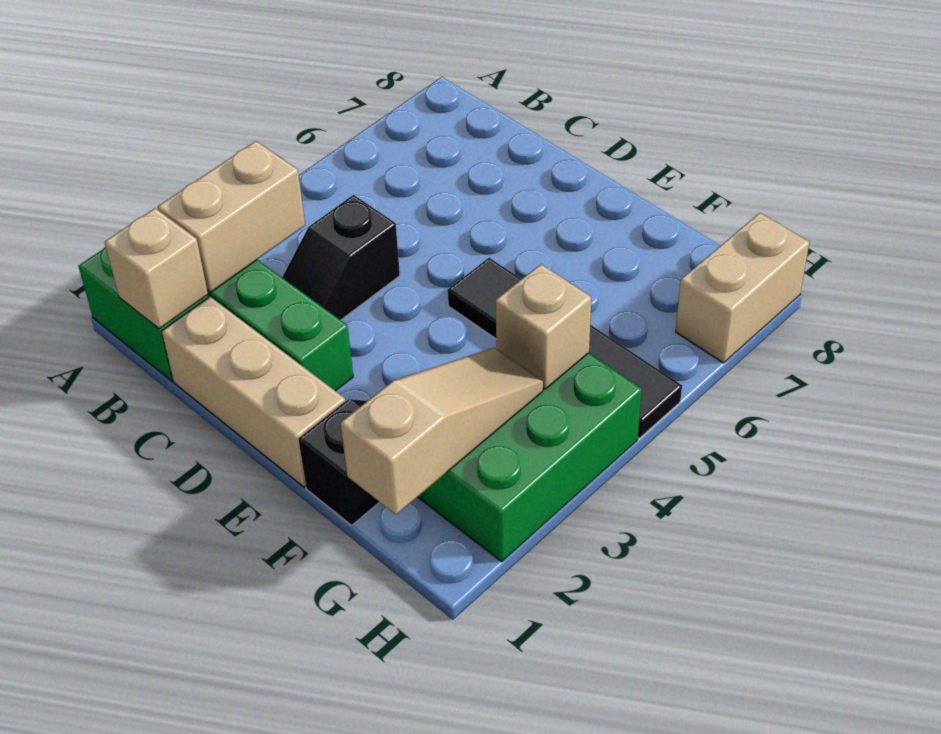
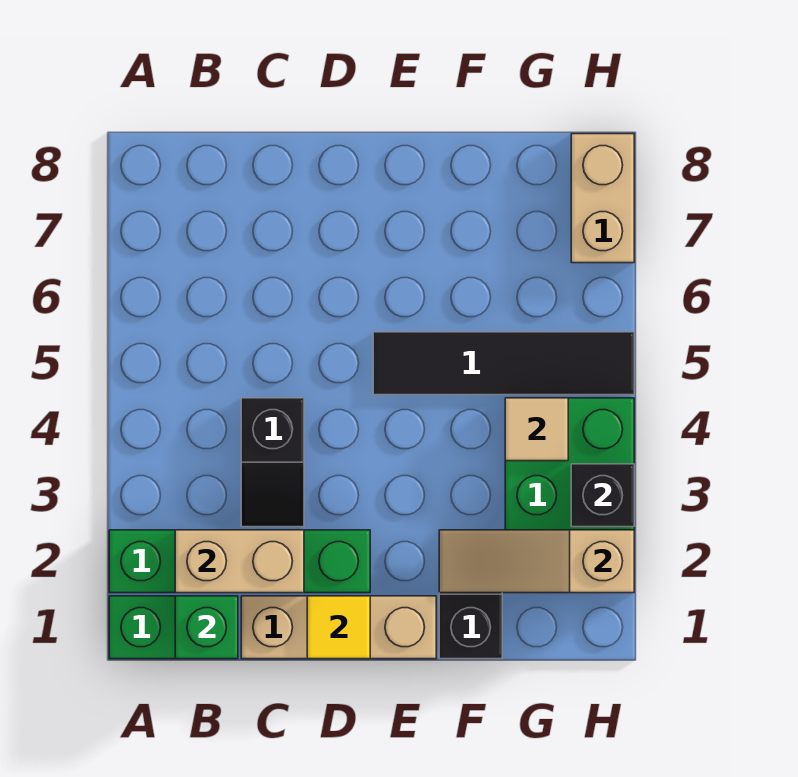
tan brick B1 level 2 -> green brick B1 level 2
tan brick B2:B3 level 2 -> tan brick B2:C2 level 2
none -> yellow tile D1 level 2
tan slope G1:G3 level 2 top 1 -> tan slope F2:H2 level 2 top H
tan brick G4 level 2 -> tan tile G4 level 2
none -> black brick H3 level 2

